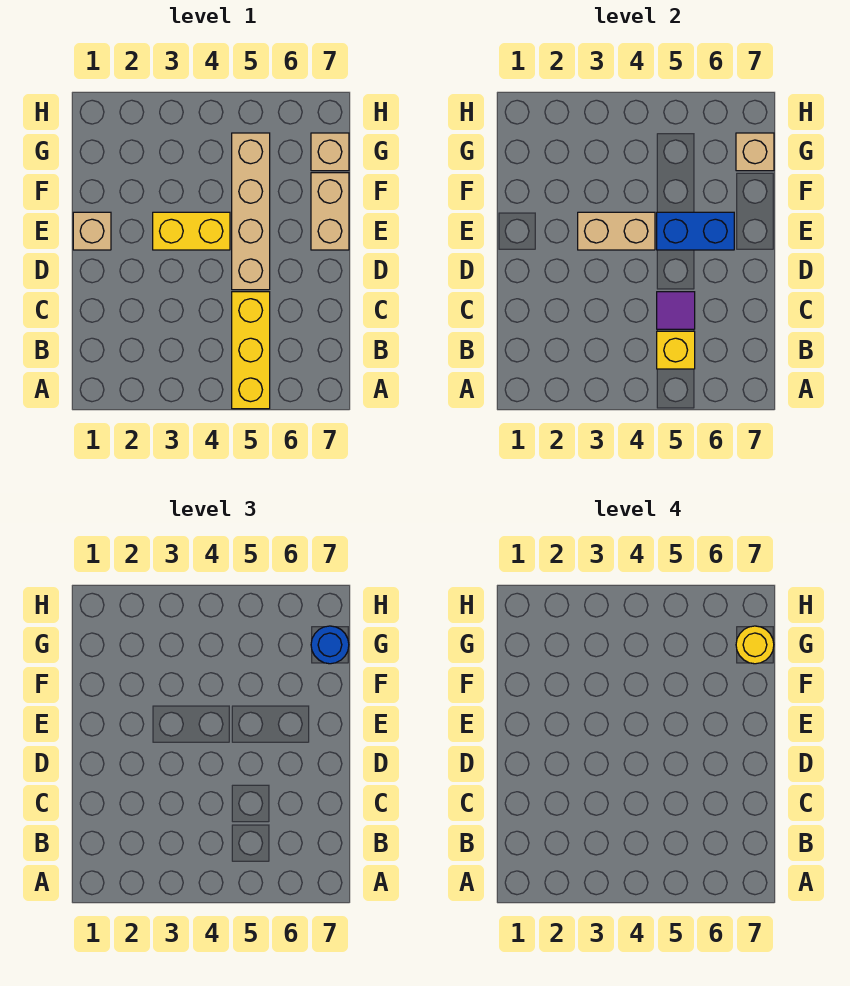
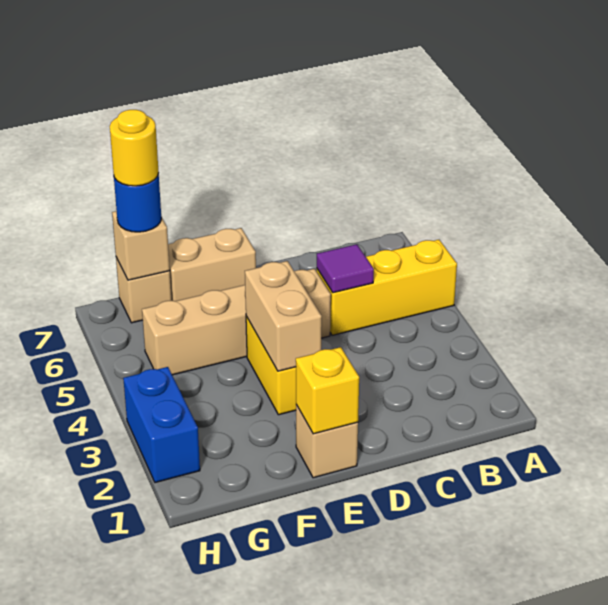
yellow brick B5 level 2 -> yellow brick E1 level 2
blue brick E5:E6 level 2 -> blue brick H2:H3 level 1

